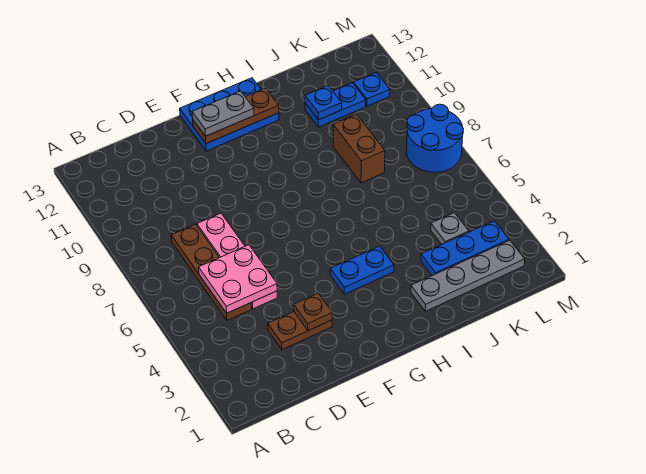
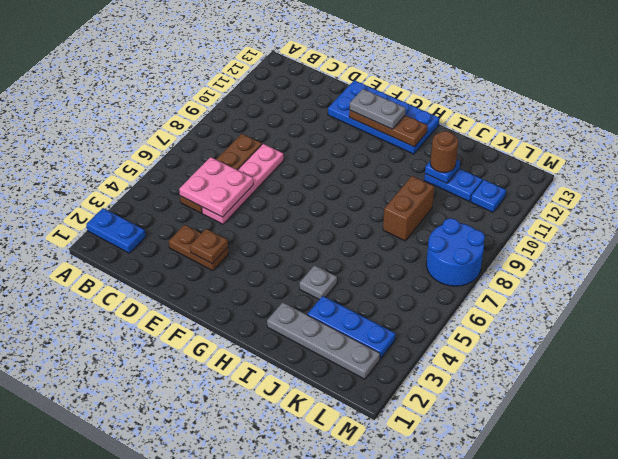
blue plate F12:H13 level 1 -> blue plate E12:H13 level 1
blue plate G4:H4 level 1 -> blue plate A2:B2 level 1
none -> brown round brick J11 level 3
grey plate K4 level 1 -> grey plate I4 level 1

